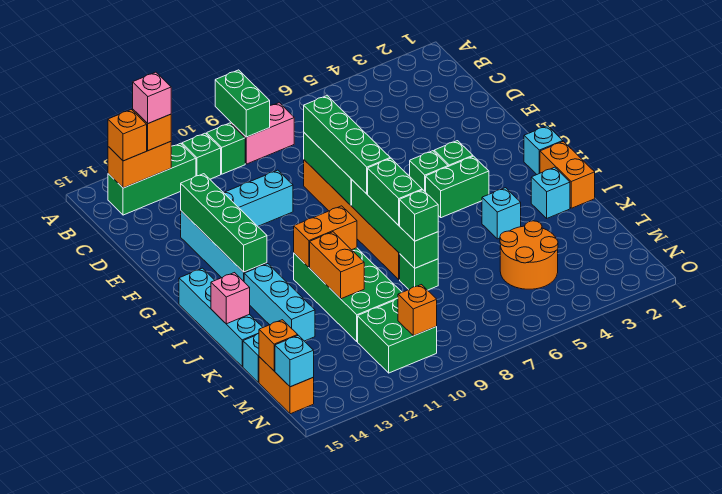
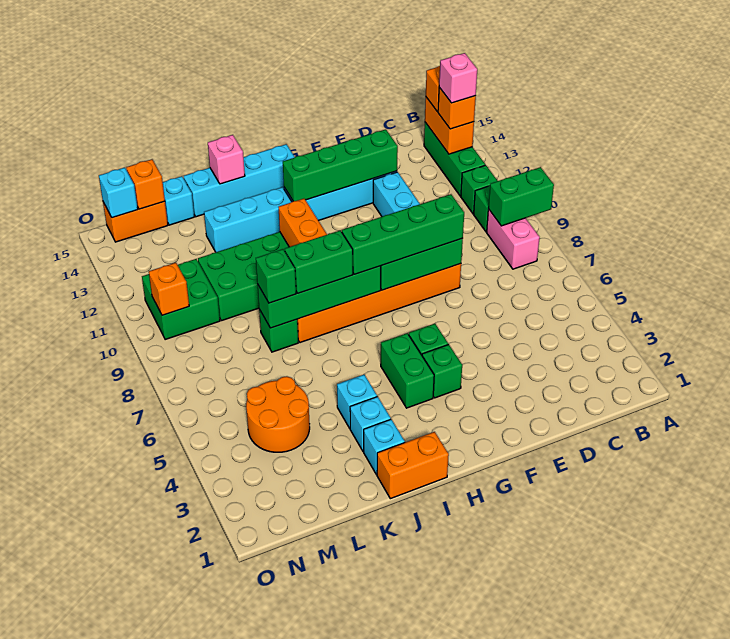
cyan brick H1 level 1 -> cyan brick J3 level 1
orange brick J11:K11 level 2 -> none

